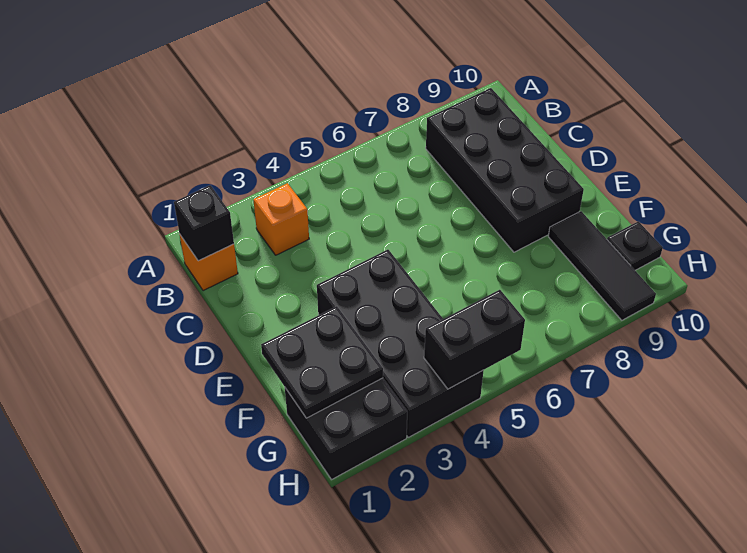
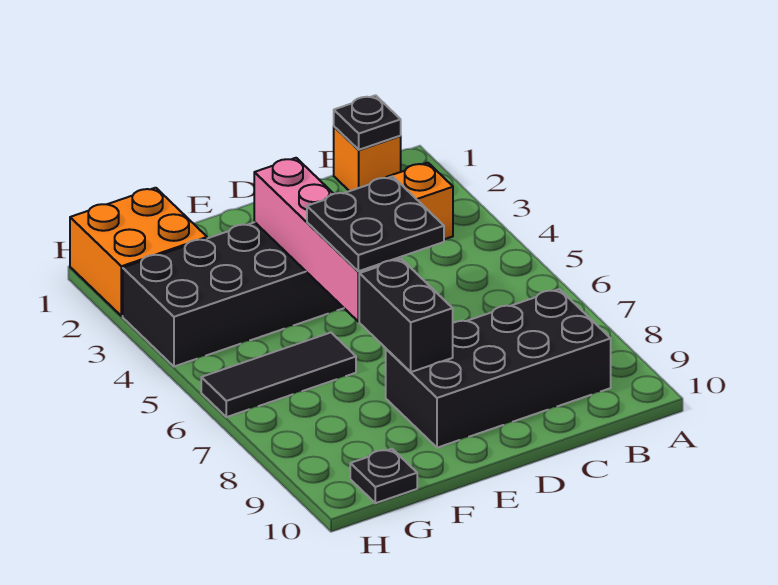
black brick B1 level 2 -> black plate B1 level 2
none -> pink brick E3:E6 level 2
black plate F1:G2 level 2 -> black plate D5:E6 level 3
black tile F9:H9 level 1 -> black tile F6:H6 level 1
black brick G1:H2 level 1 -> orange brick G1:H2 level 1
black brick H4:H5 level 2 -> black brick E7:E8 level 2

